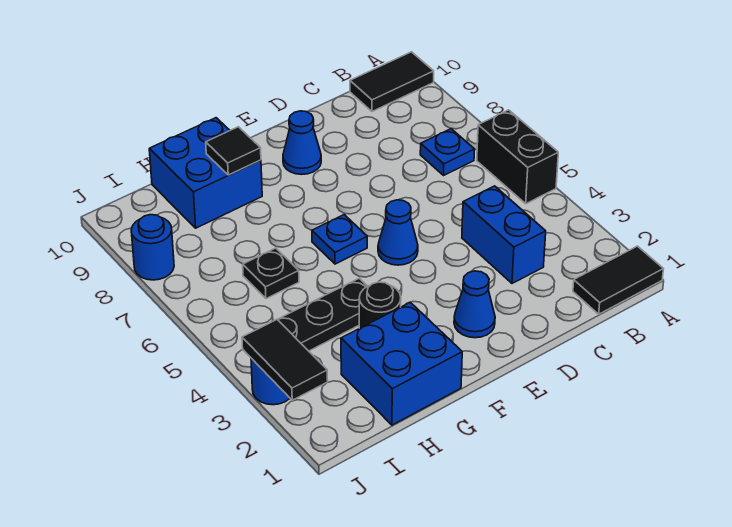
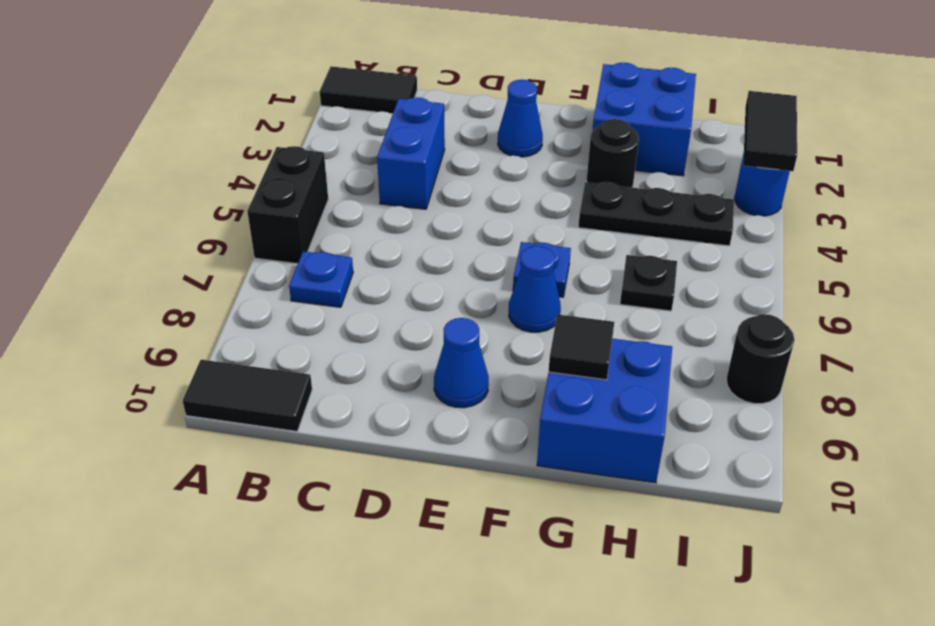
blue cone E5 level 1 -> blue cone F7 level 1
blue round brick J8 level 1 -> black round brick J8 level 1

